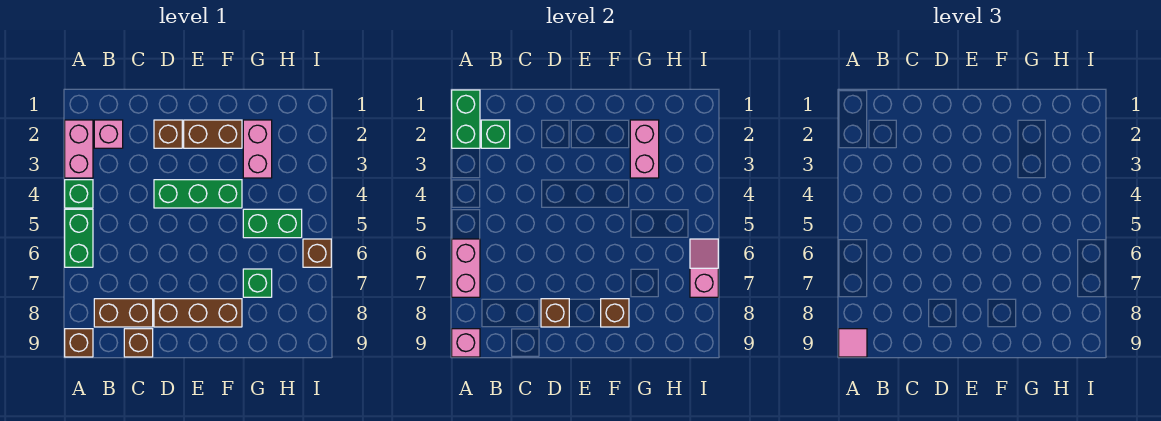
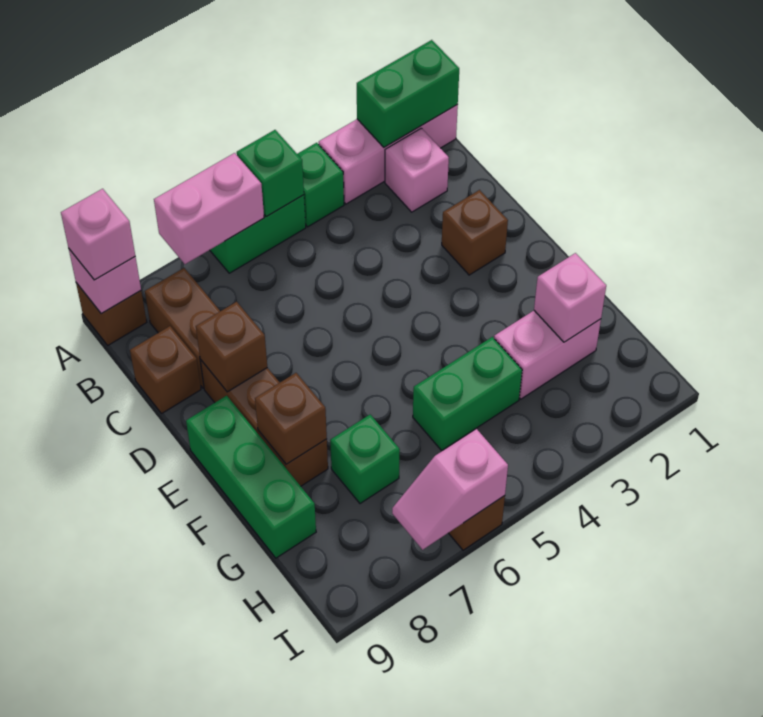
pink brick A2:A3 level 1 -> pink brick A1:A3 level 1
pink tile A9 level 3 -> pink brick A9 level 3
green brick B2 level 2 -> green brick A5 level 2
green brick D4:F4 level 1 -> green brick E9:G9 level 1
brown brick E2:F2 level 1 -> none
pink brick G2:G3 level 2 -> pink brick G2 level 2
green brick G5:H5 level 1 -> green brick G4:G5 level 1
pink slope I6:I7 level 2 top 7 -> pink slope I6:I7 level 2 top 6

